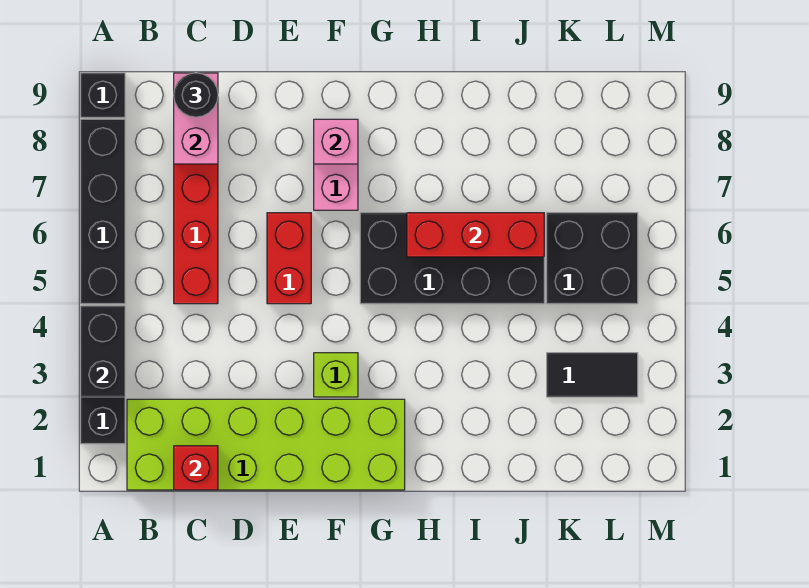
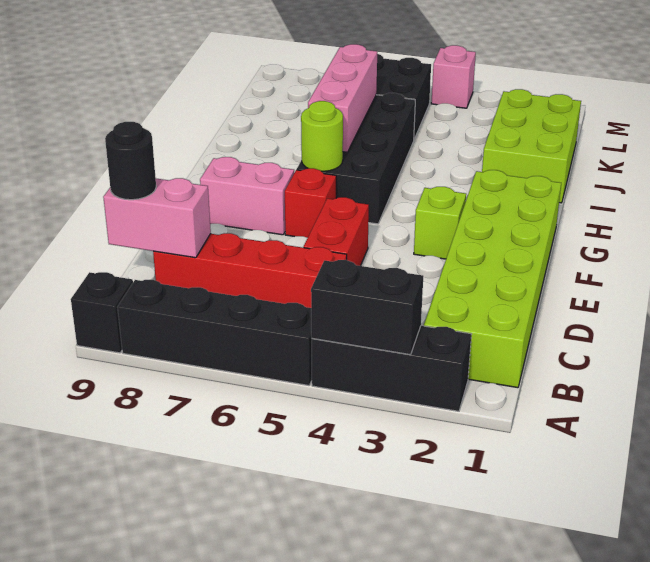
red brick C1 level 2 -> red brick F6 level 1
red brick E5:E6 level 1 -> red brick D5:E5 level 1
pink brick F8 level 2 -> pink brick M4 level 1
none -> lime round brick G6 level 2
red brick H6:J6 level 2 -> pink brick H6:J6 level 2
none -> lime brick I1:K2 level 1
black tile K3:L3 level 1 -> none

